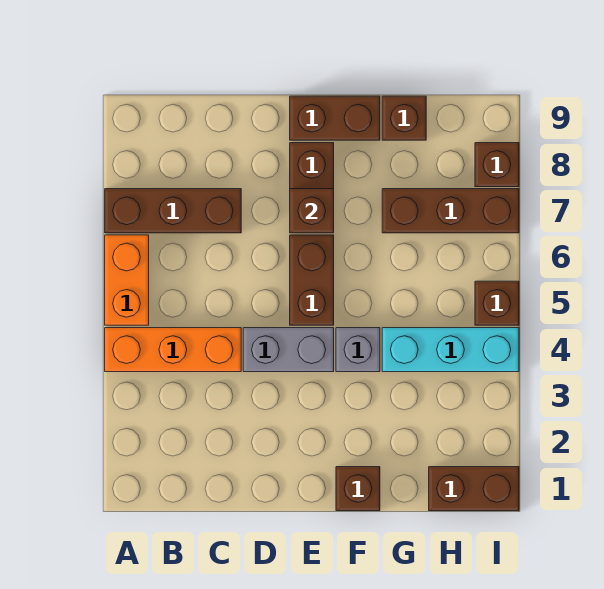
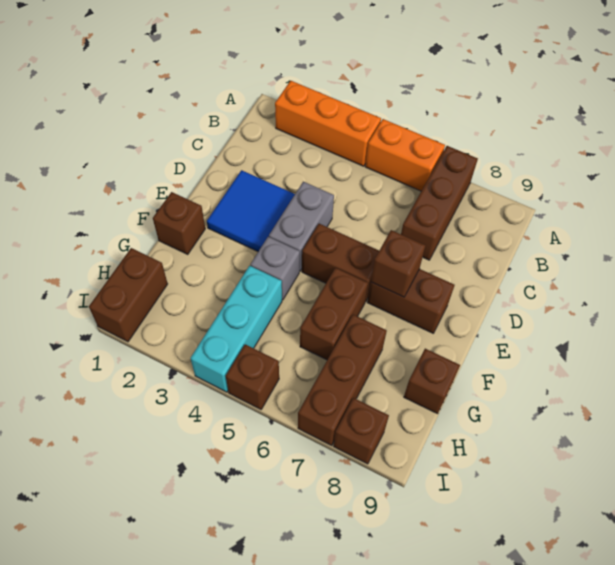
orange brick A4:C4 level 1 -> orange brick A2:A4 level 1
none -> blue tile D2:E3 level 1
brown brick E9:F9 level 1 -> brown brick F6:G6 level 1

